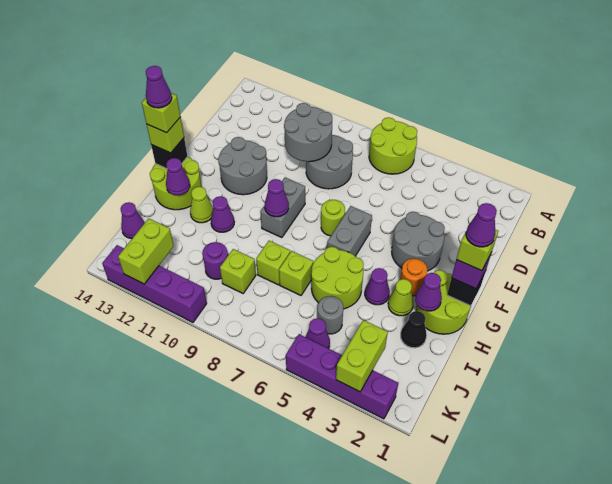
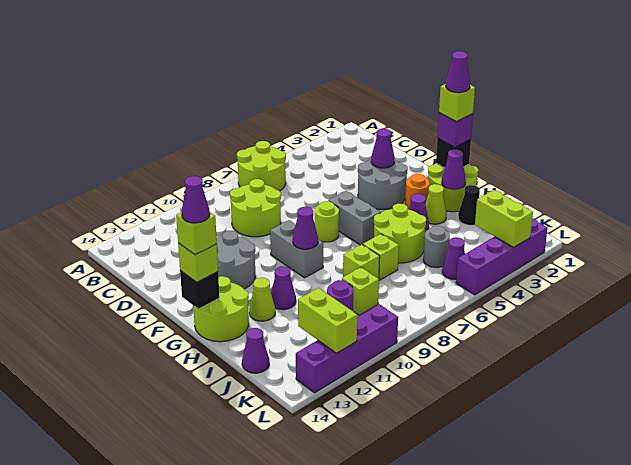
grey round brick C8:D9 level 1 -> lime round brick C8:D9 level 1
grey round brick C9:D10 level 2 -> none
purple cone H13 level 2 -> purple cone E3 level 2

